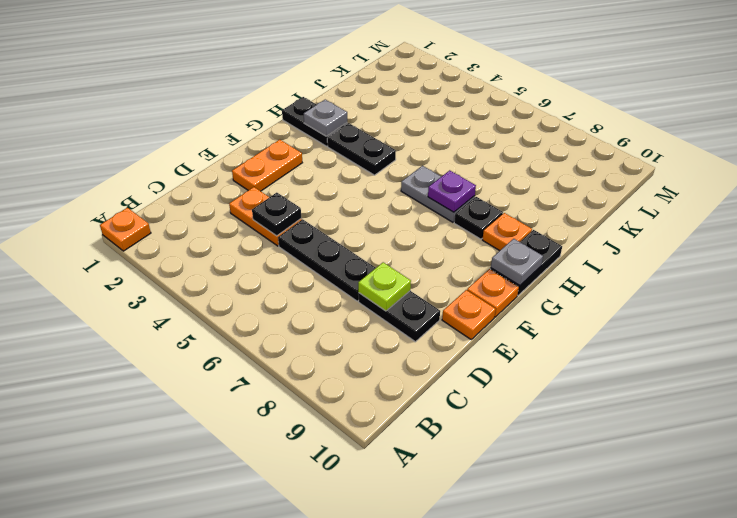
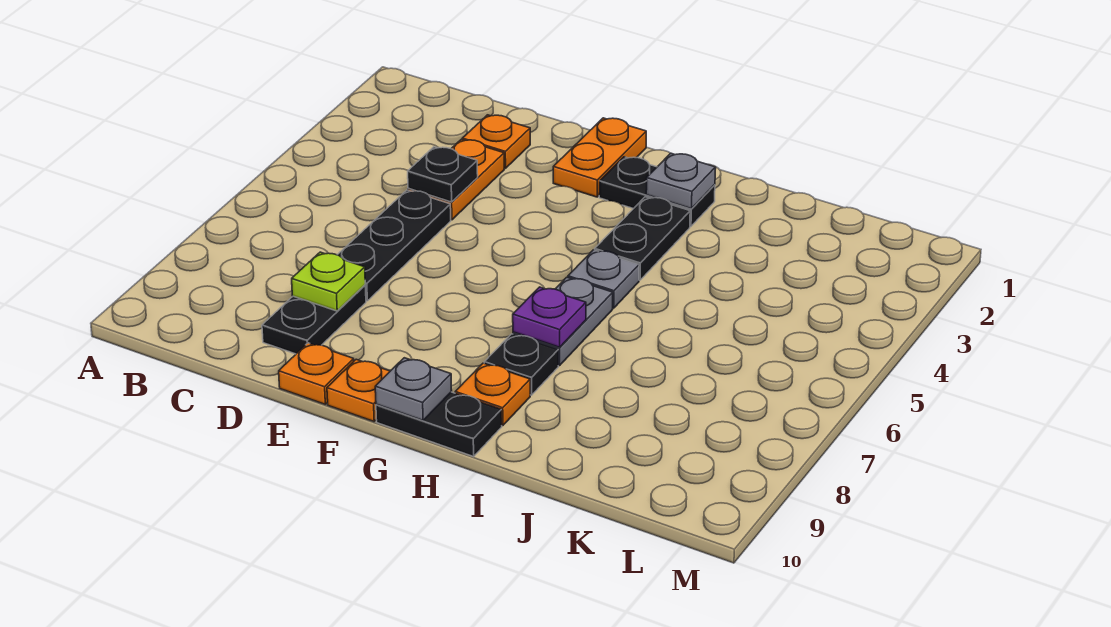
orange plate A1 level 1 -> orange plate D2 level 1
orange plate E2:F2 level 1 -> orange plate F1:F2 level 1
black plate H1:H2 level 1 -> black plate G2:H2 level 1
none -> grey plate H5 level 1

